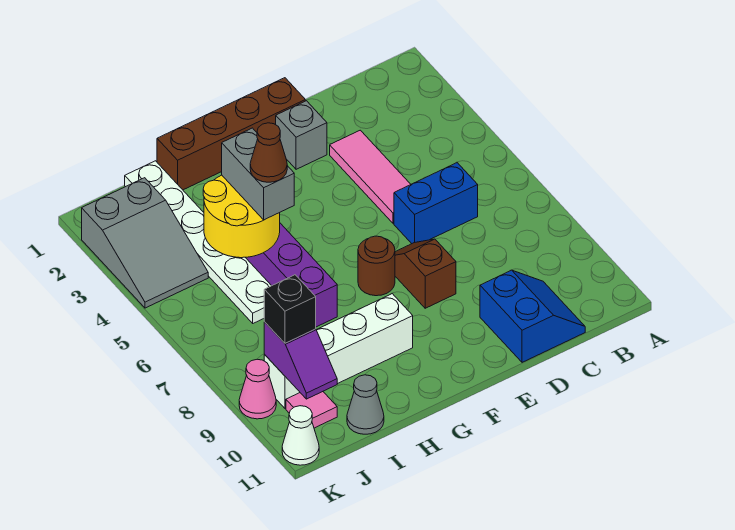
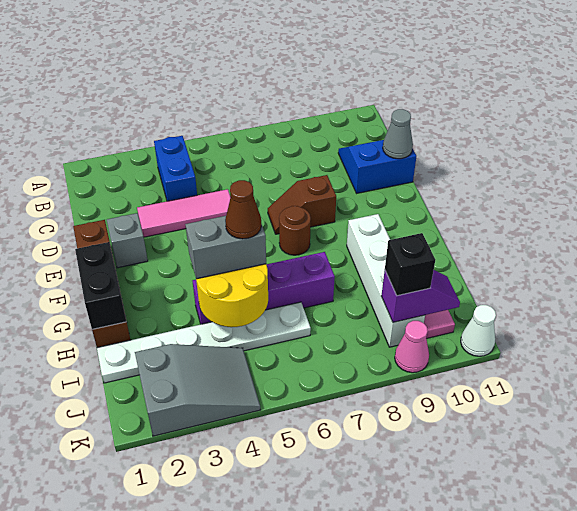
blue brick C6:D6 level 1 -> blue brick B4:C4 level 1
none -> black brick G1:H1 level 2
grey cone I11 level 1 -> grey cone D11 level 2

